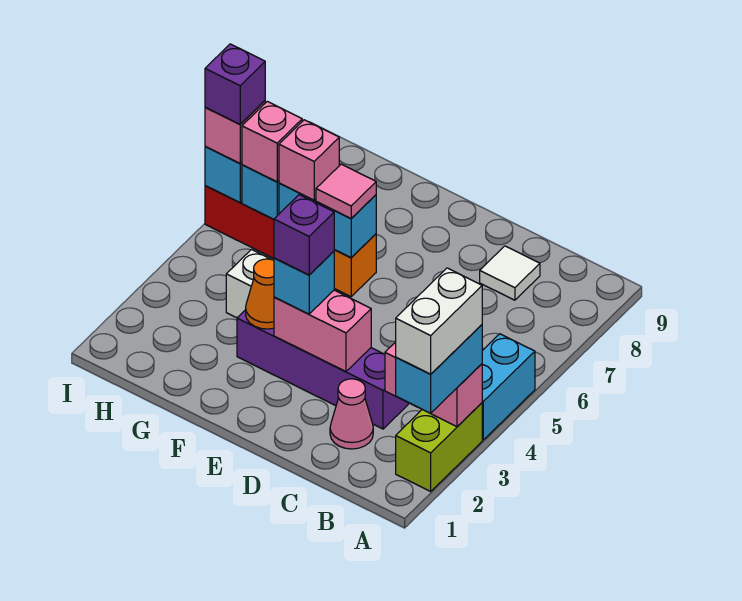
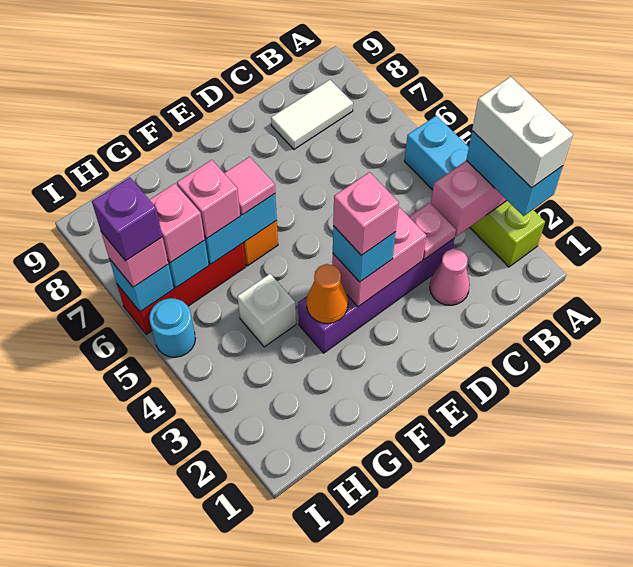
none -> pink plate C3 level 2
white tile C8 level 1 -> white tile B8:C8 level 1
purple brick E3 level 4 -> pink brick E3 level 4
none -> cyan round brick I5 level 1

